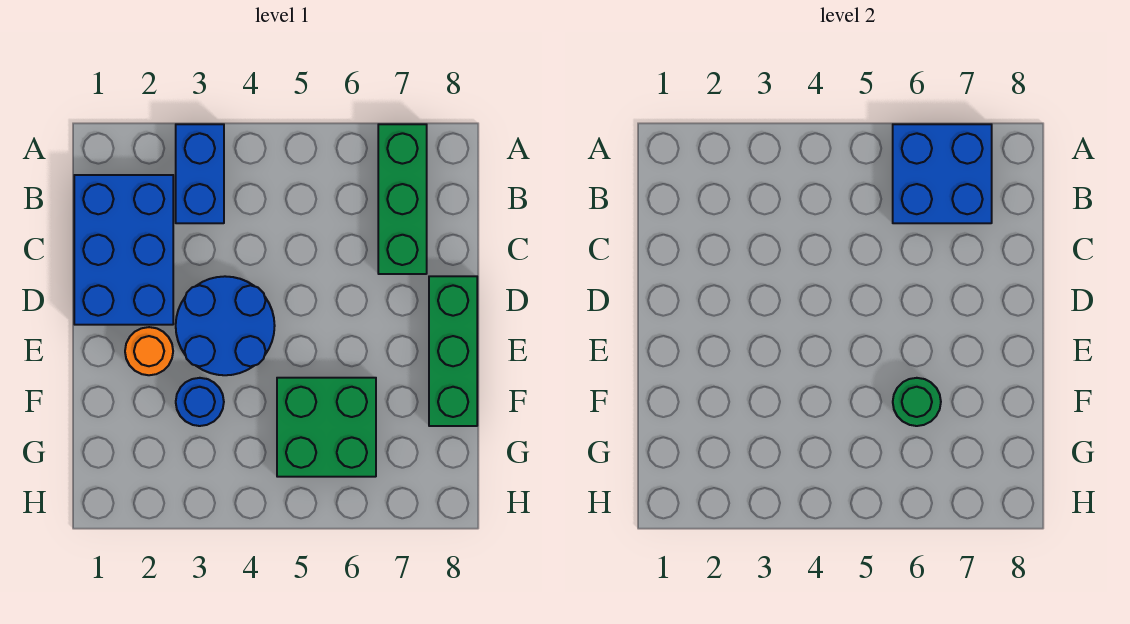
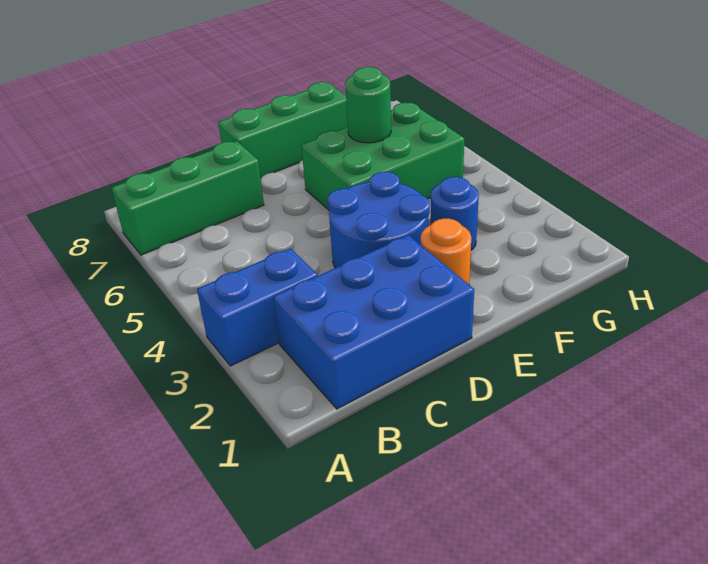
blue brick A6:B7 level 2 -> none
green brick F5:G6 level 1 -> green brick E5:G6 level 1

